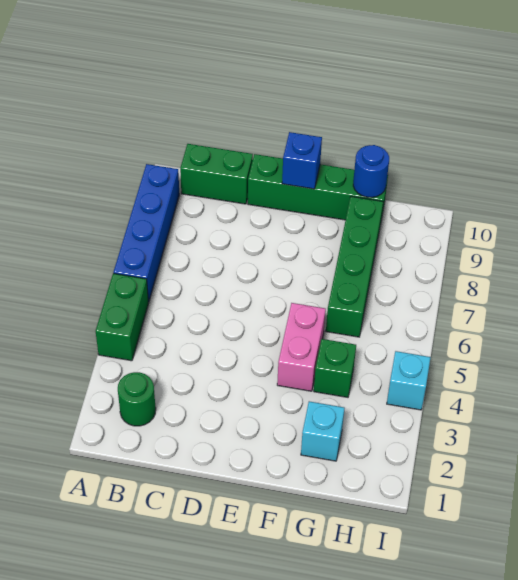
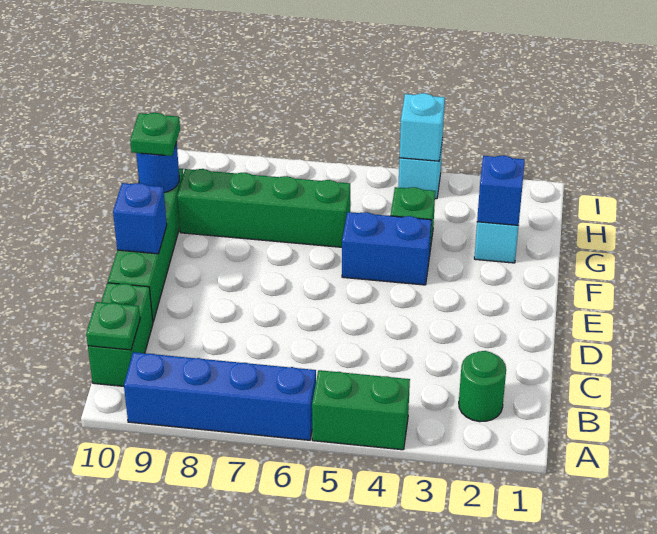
none -> green plate B10 level 2
pink brick F4:F5 level 1 -> blue brick F4:F5 level 1
none -> blue brick G2 level 2
none -> green plate G10 level 3
none -> cyan brick I4 level 2

